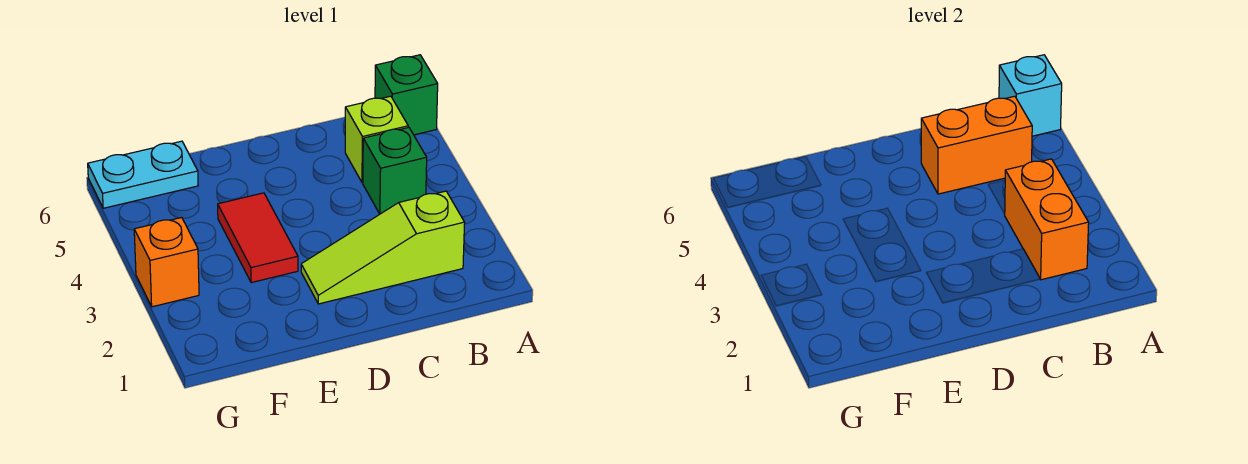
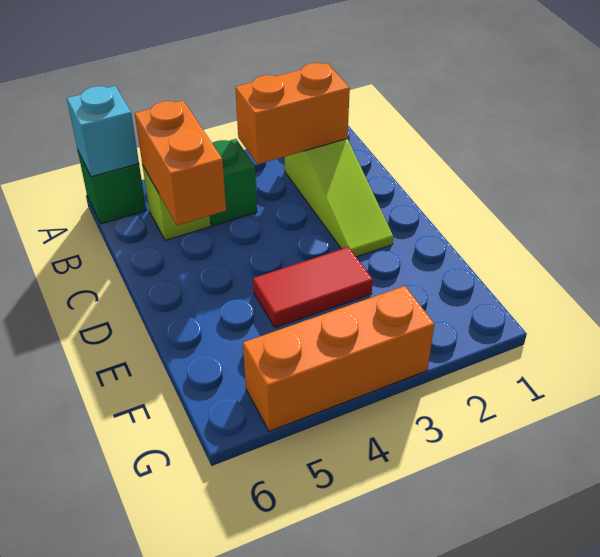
cyan plate F6:G6 level 1 -> none
orange brick G3 level 1 -> orange brick G3:G5 level 1

